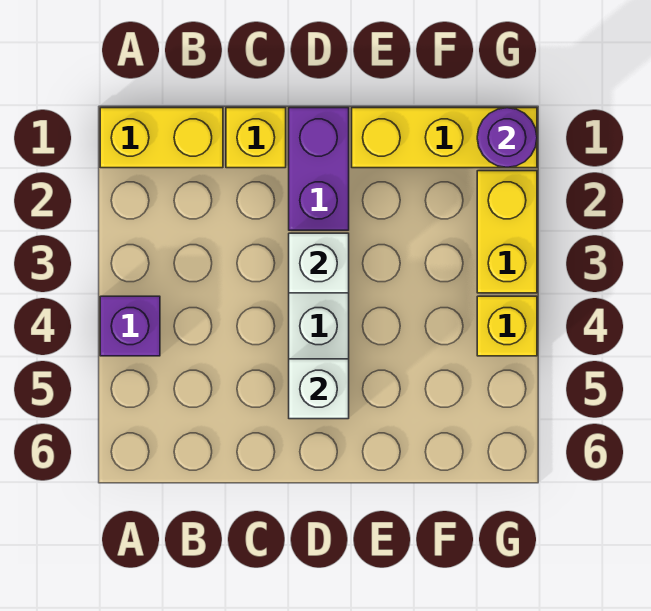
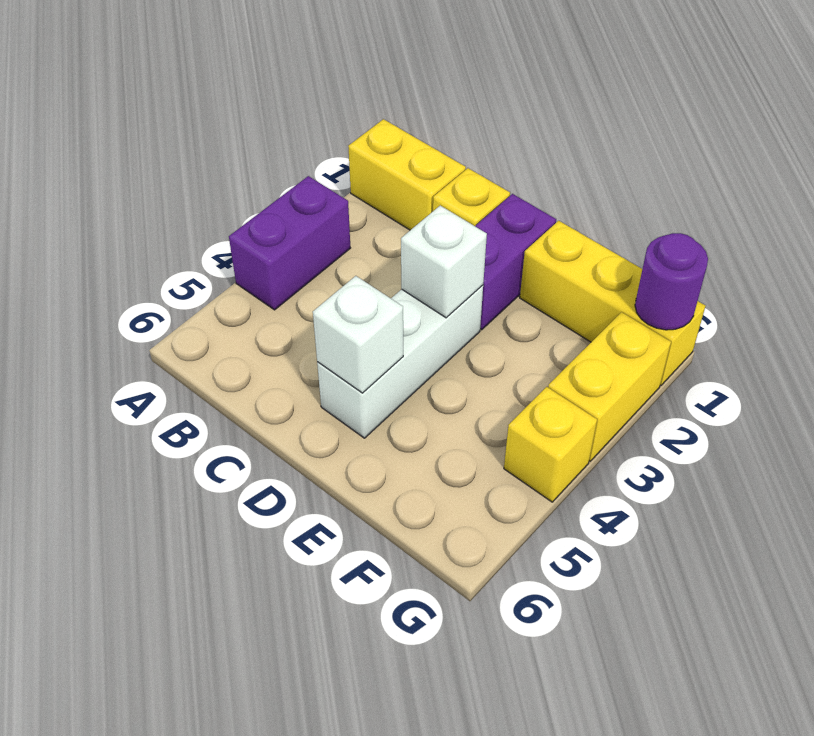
purple brick A4 level 1 -> purple brick A3:A4 level 1

